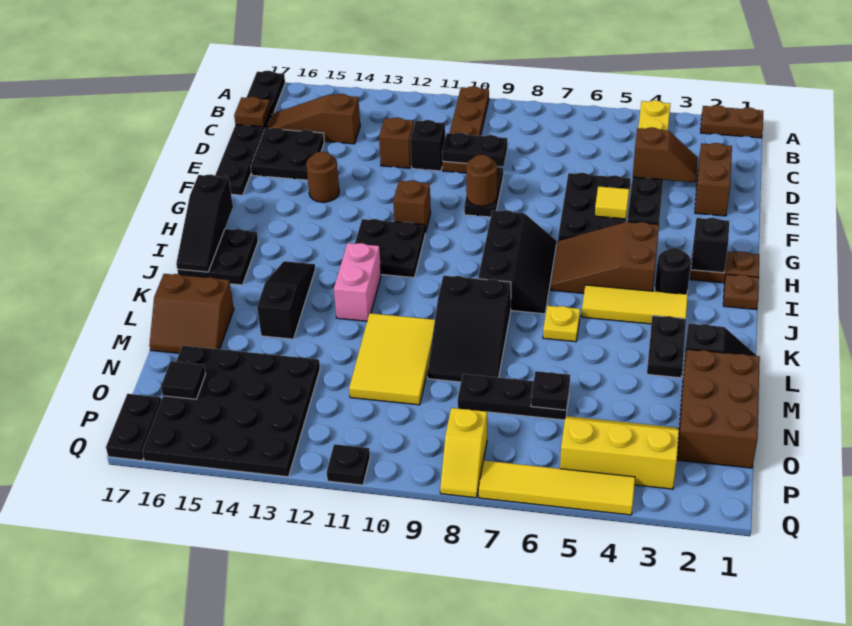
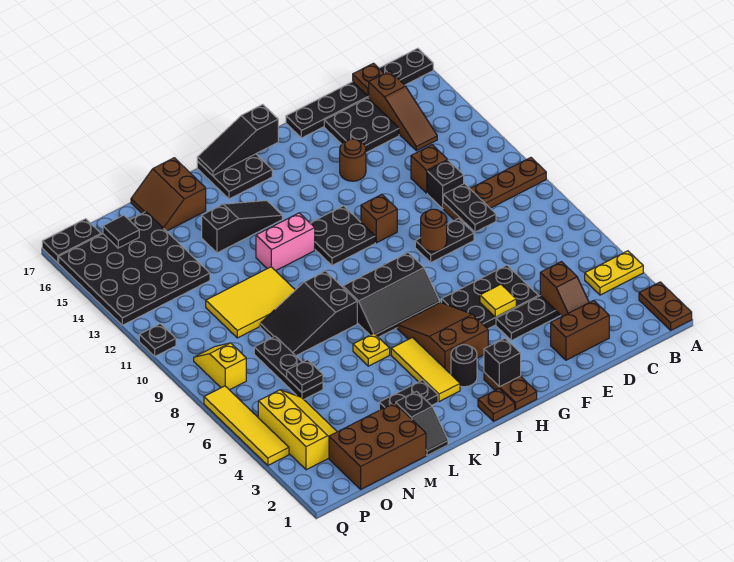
brown slope C14:C16 level 1 top 14 -> brown slope C14:C16 level 1 top 16
yellow slope P8:Q8 level 1 top P -> yellow slope P8:P9 level 1 top 8

